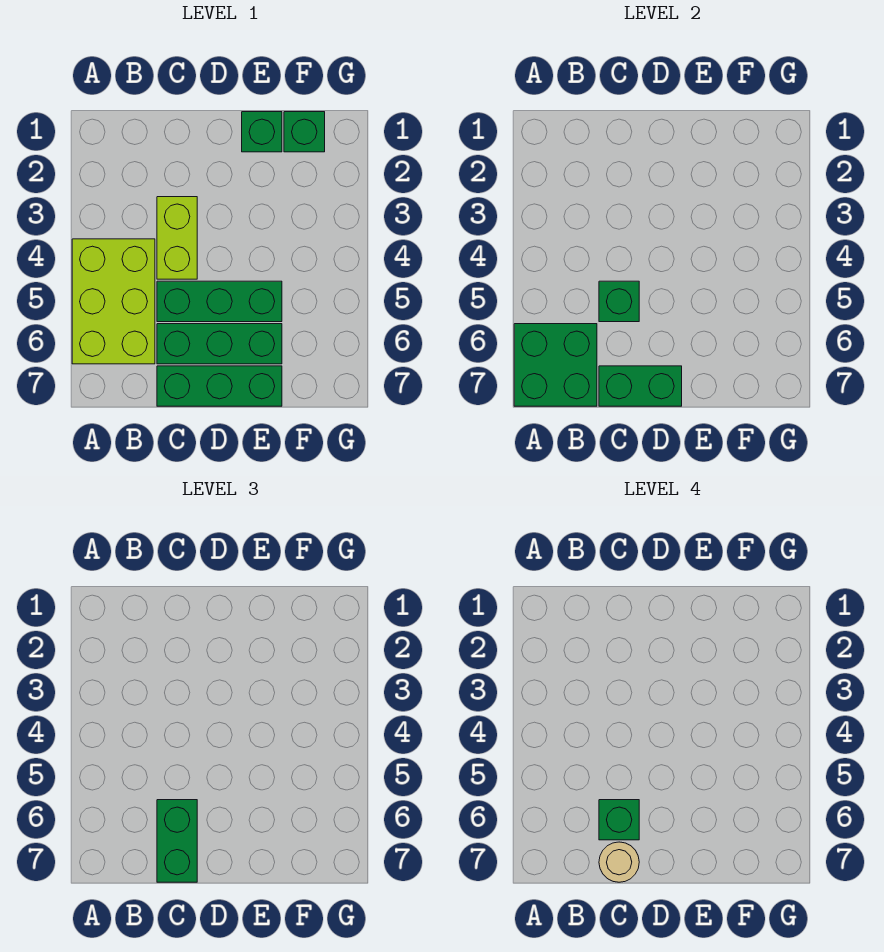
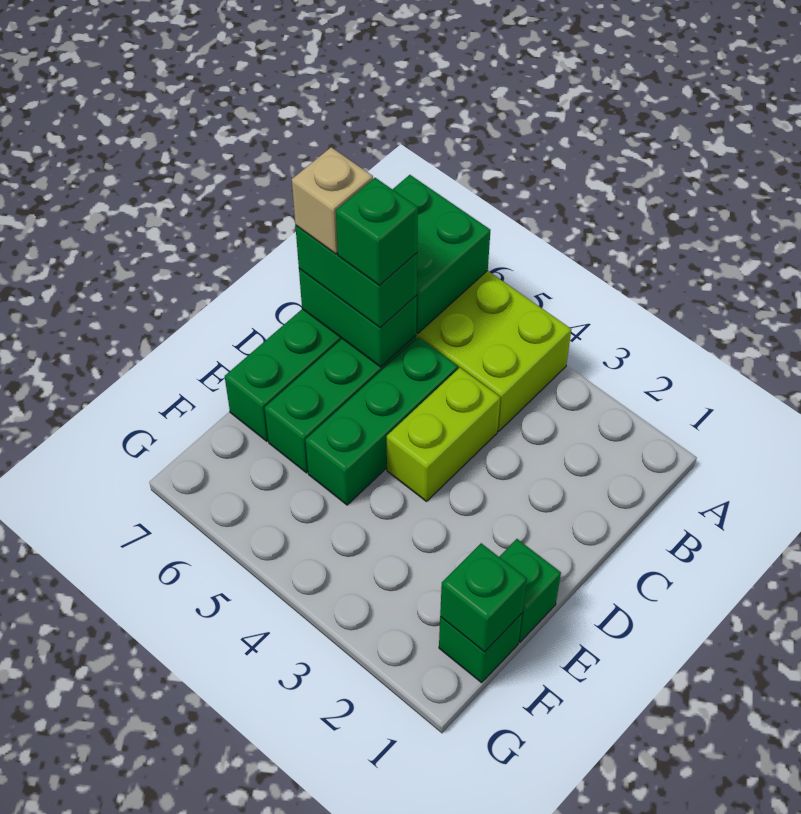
lime brick C3:C4 level 1 -> lime brick C4:D4 level 1
green brick C5 level 2 -> green brick F1 level 2
green brick C7:D7 level 2 -> green brick C6:C7 level 2
tan round brick C7 level 4 -> tan brick C7 level 4

